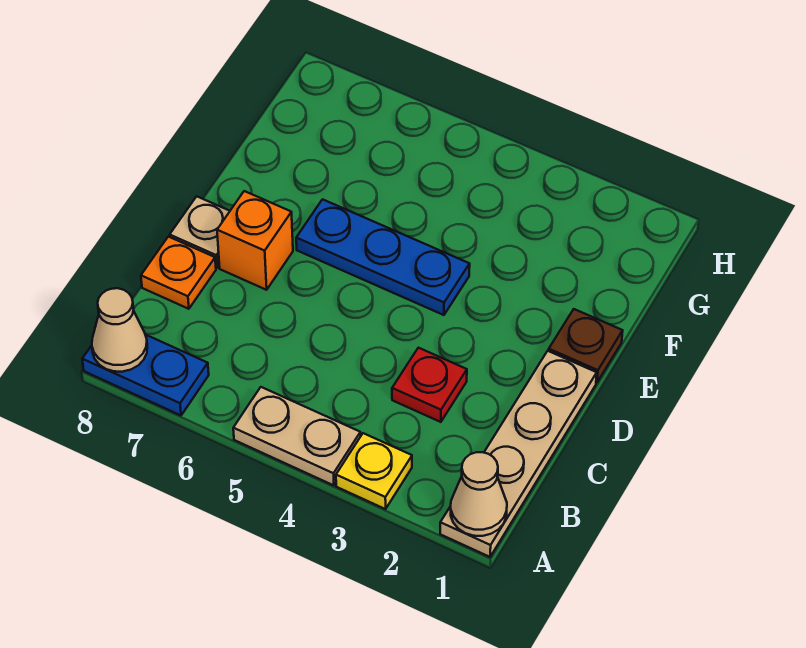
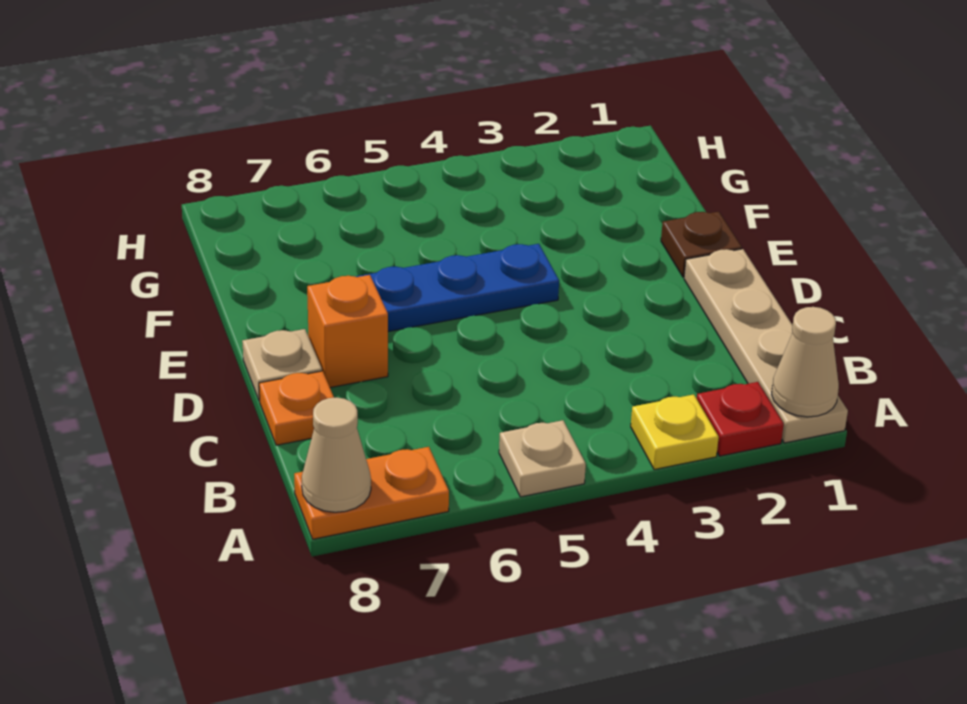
tan plate A4:A5 level 1 -> tan plate A5 level 1
blue plate A7:A8 level 1 -> orange plate A7:A8 level 1
red plate C3 level 1 -> red plate A2 level 1

